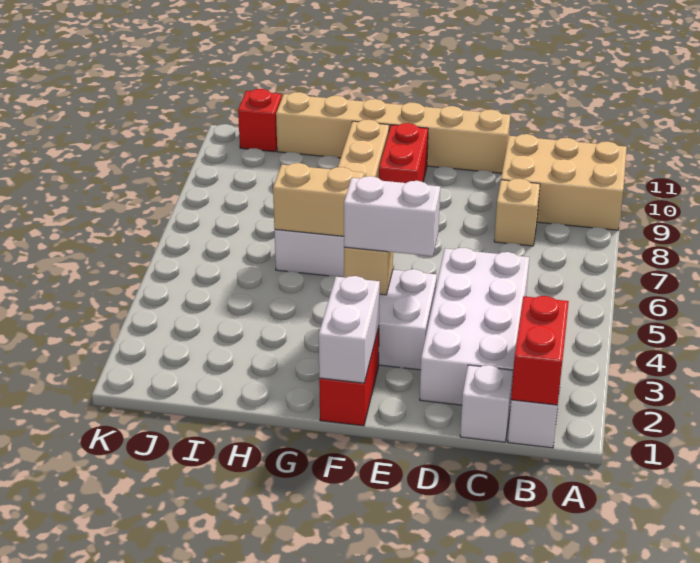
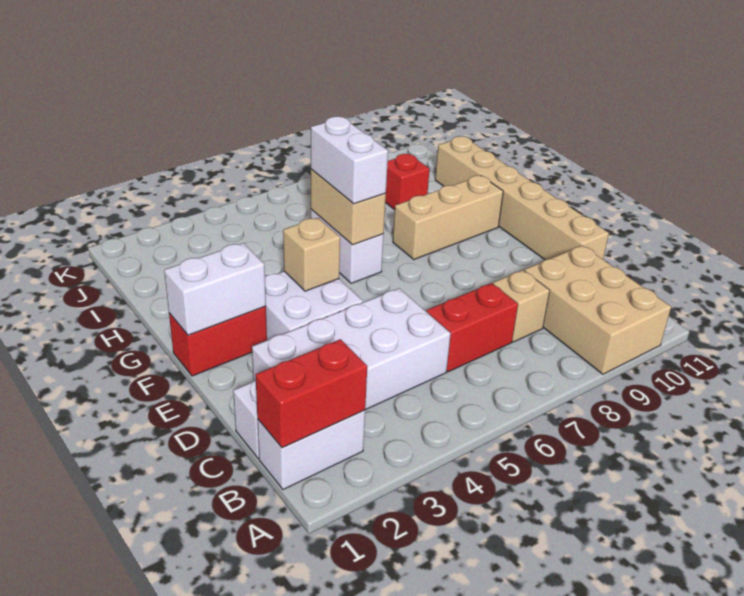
white brick E4:F4 level 3 -> white brick G6:H6 level 3
red brick F9:F10 level 1 -> red brick C6:C7 level 1
red brick J11 level 1 -> red brick I9 level 1

